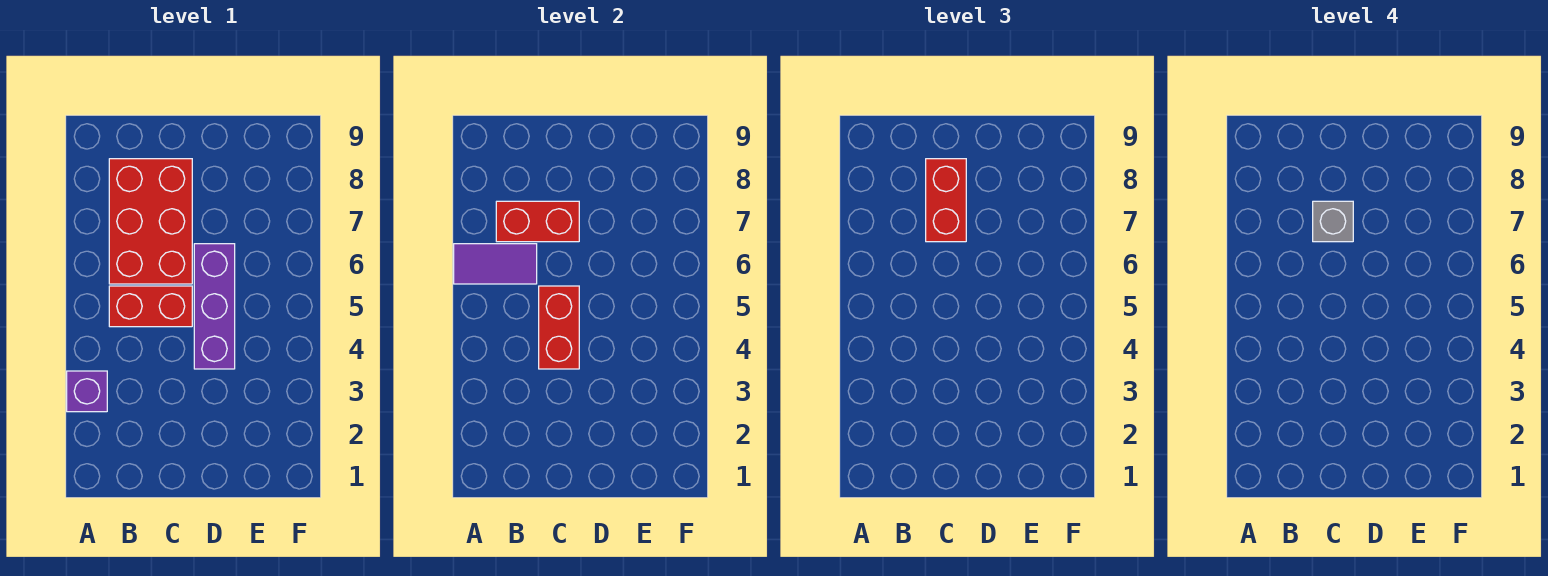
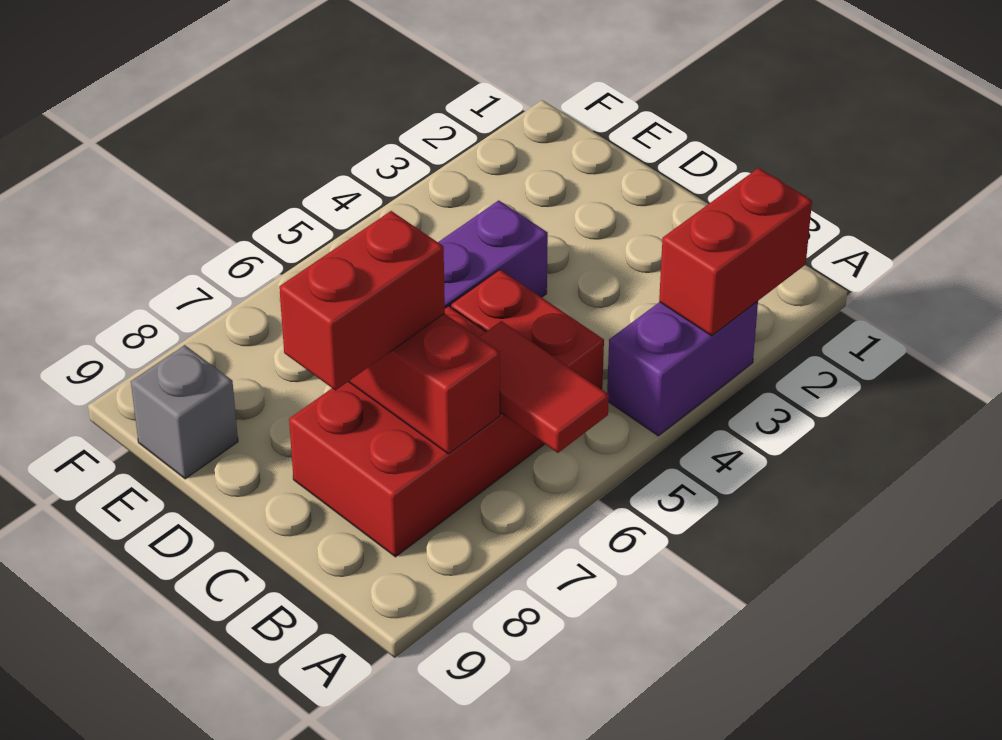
purple brick A3 level 1 -> purple brick A3:A4 level 1
purple tile A6:B6 level 2 -> red tile A6:B6 level 2
red brick C4:C5 level 2 -> red brick A2:A3 level 2
grey brick C7 level 4 -> grey brick E9 level 1

